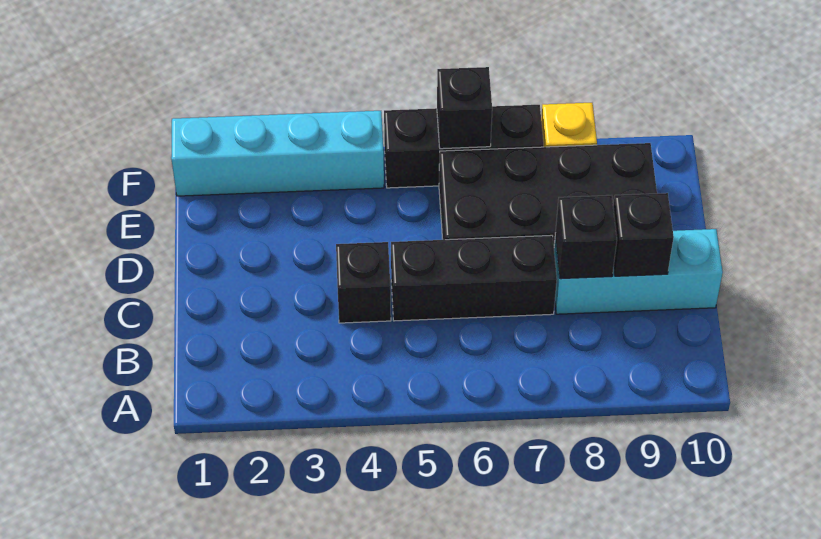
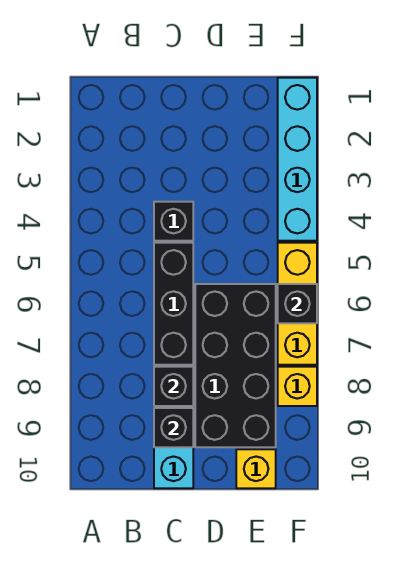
none -> yellow brick E10 level 1
black brick F5:F7 level 1 -> yellow brick F5:F7 level 1

